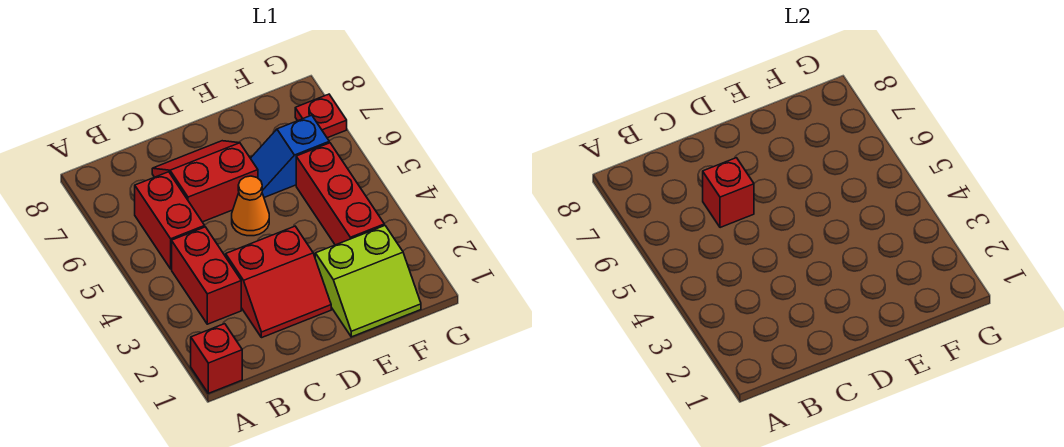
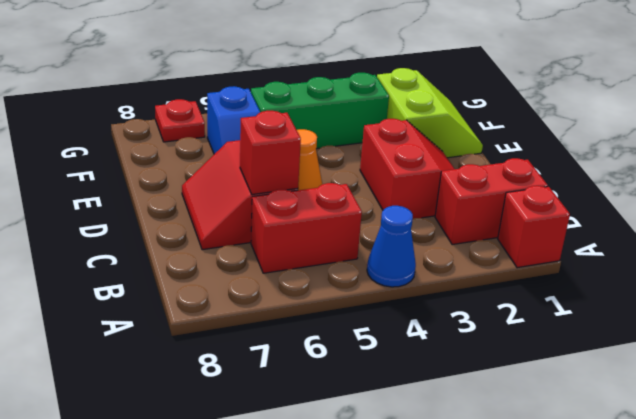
none -> blue cone A4 level 1
red brick B3:B4 level 1 -> red brick B1:B2 level 1
red brick F3:F5 level 1 -> green brick F3:F5 level 1

